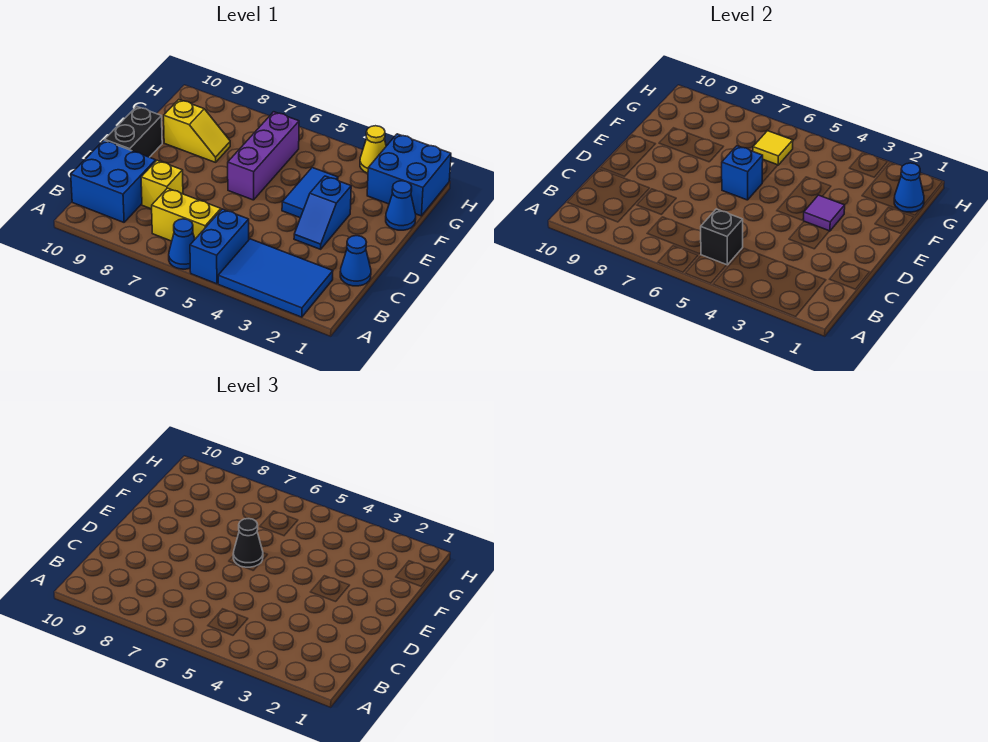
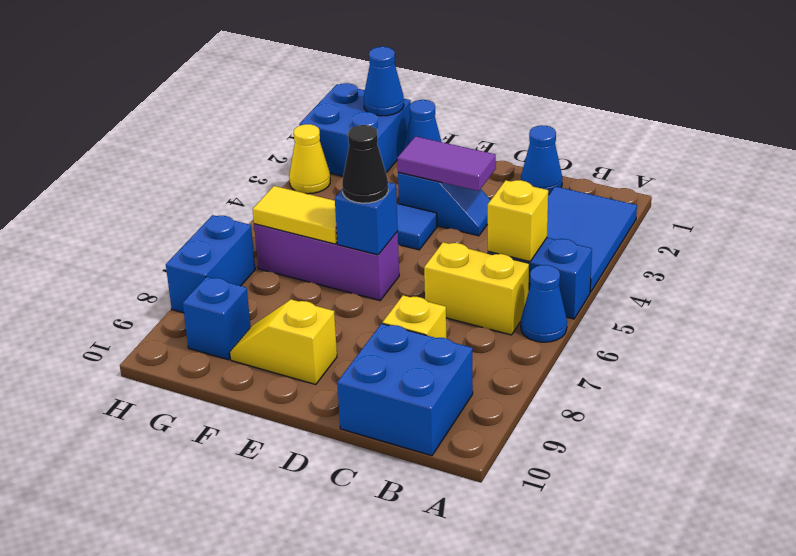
black brick B5 level 2 -> yellow brick B5 level 2
yellow brick B6:B7 level 1 -> yellow brick B6:C6 level 1
black brick D10:E10 level 1 -> none
purple tile E3 level 2 -> purple tile D3:E3 level 2
yellow slope F8:F9 level 1 top 9 -> yellow slope E9:F9 level 1 top E
yellow tile G6 level 2 -> yellow tile F6:G6 level 2
none -> blue brick G9 level 1
none -> blue brick H7:H8 level 1

